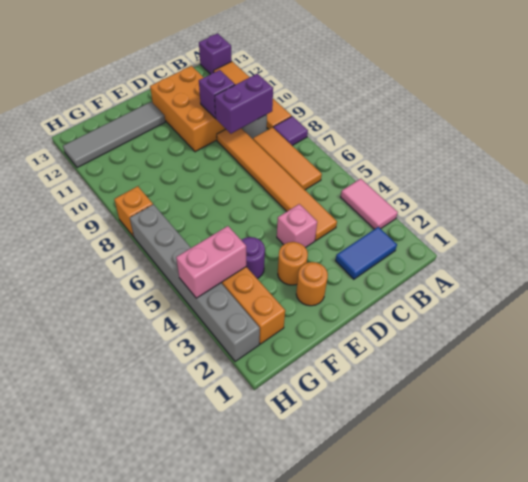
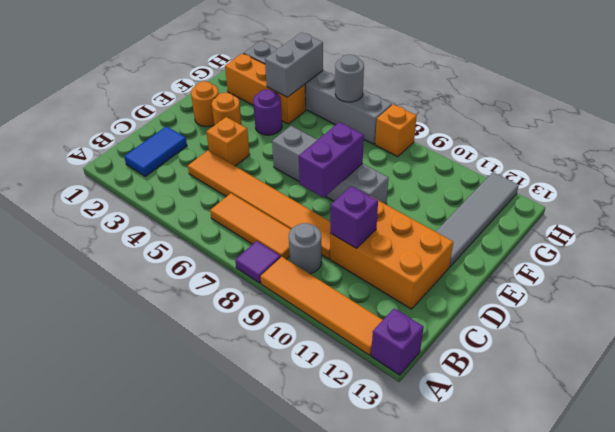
pink tile A3:A4 level 1 -> none
purple brick B9:C9 level 2 -> purple brick D8:E8 level 2
pink brick D4 level 1 -> orange brick D4 level 1
none -> grey brick E6:E9 level 1
pink brick G4:H4 level 2 -> grey brick G4:H4 level 2
none -> grey round brick H6 level 2

